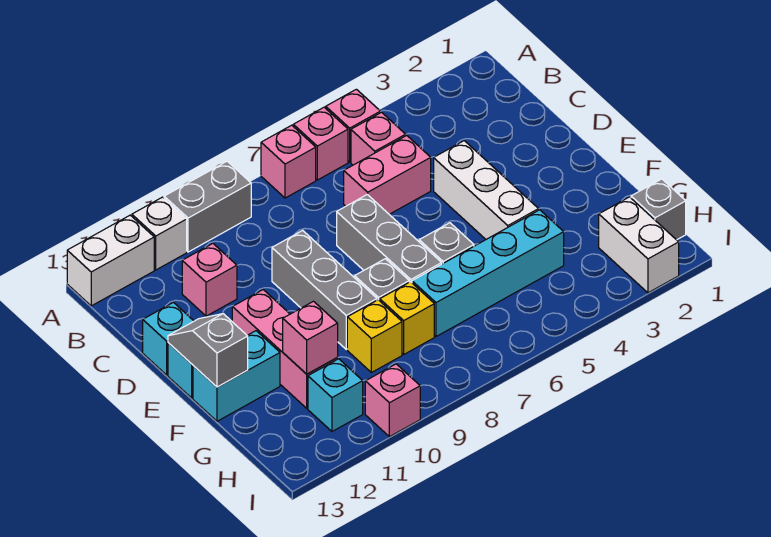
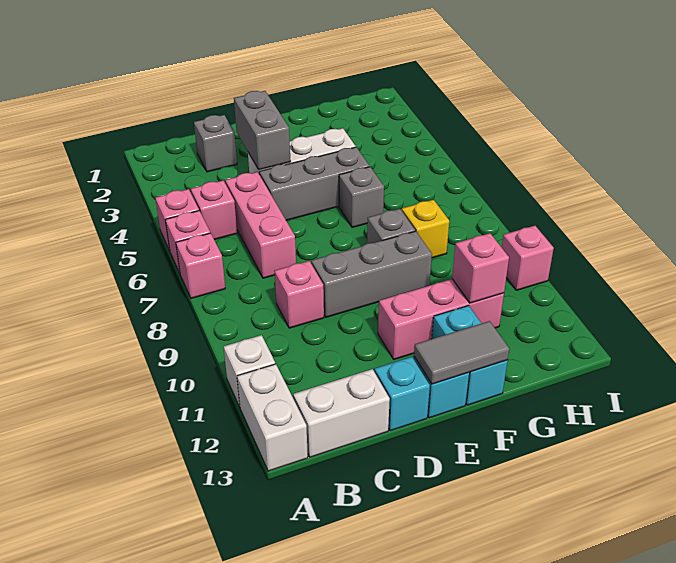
grey brick A9:A10 level 1 -> grey brick D3:D4 level 2
pink brick C5:C6 level 1 -> pink brick C5:C7 level 1
pink brick C11 level 1 -> pink brick C9 level 1
grey brick D7:F7 level 1 -> grey brick D5:F5 level 1
grey slope E13:F13 level 2 top F -> grey tile E13:F13 level 2
cyan brick G4:G7 level 1 -> none
yellow brick G9 level 1 -> none
grey brick H1 level 1 -> grey brick C2 level 1
white brick H2:I2 level 1 -> white brick B13:C13 level 1
cyan brick H11 level 1 -> none

